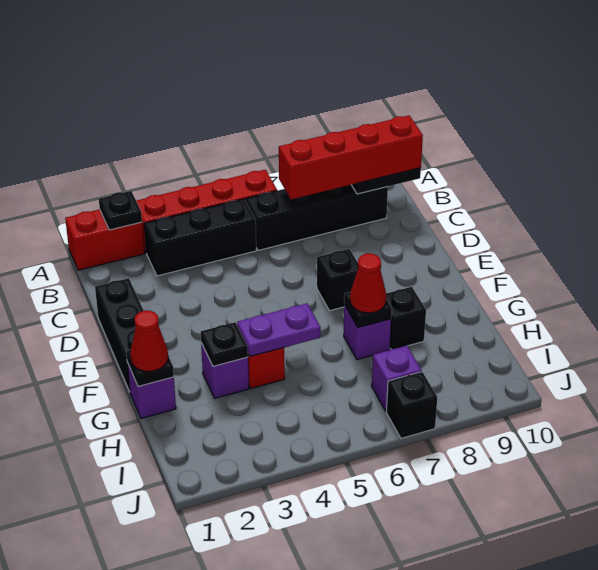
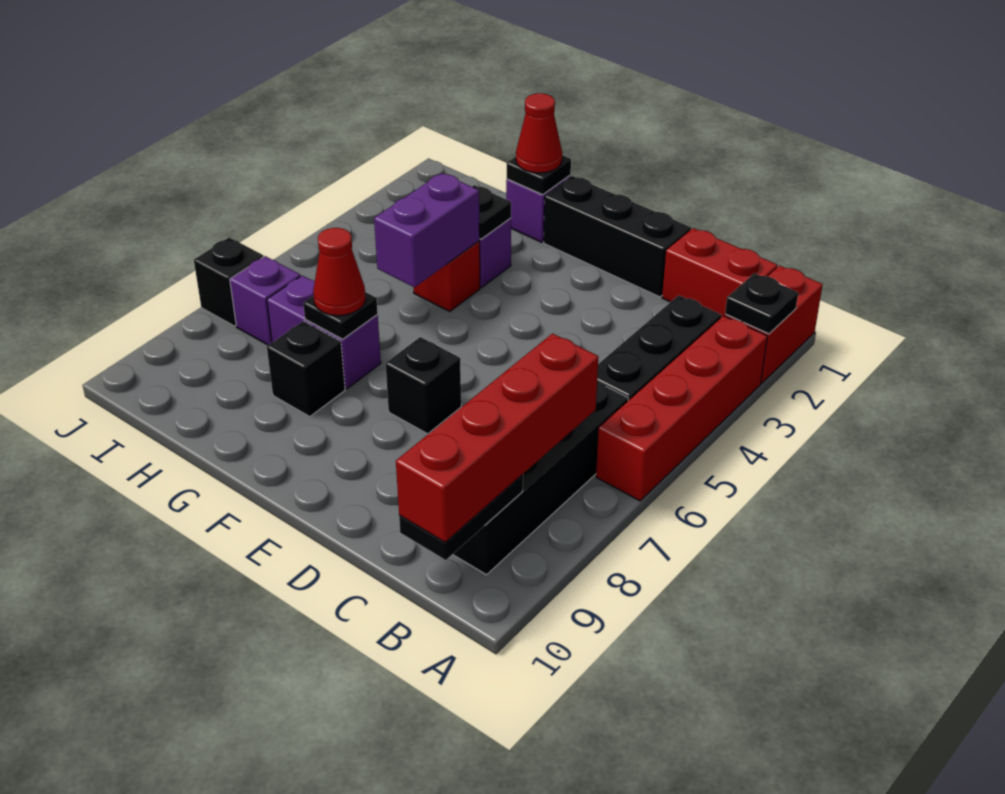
none -> red brick B1:C1 level 1
purple plate G4:G5 level 2 -> purple brick G4:G5 level 2
purple brick G7 level 1 -> purple brick G7:H7 level 1

